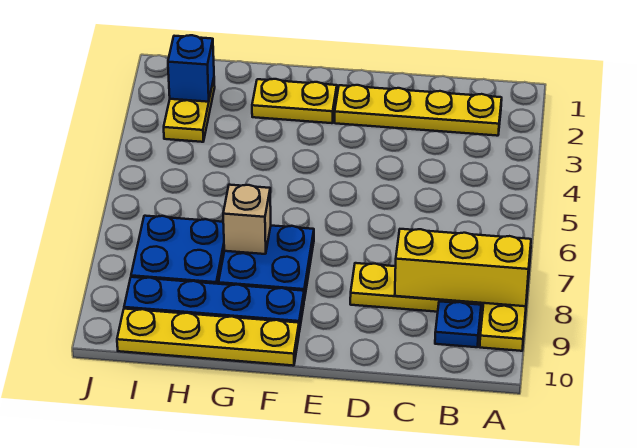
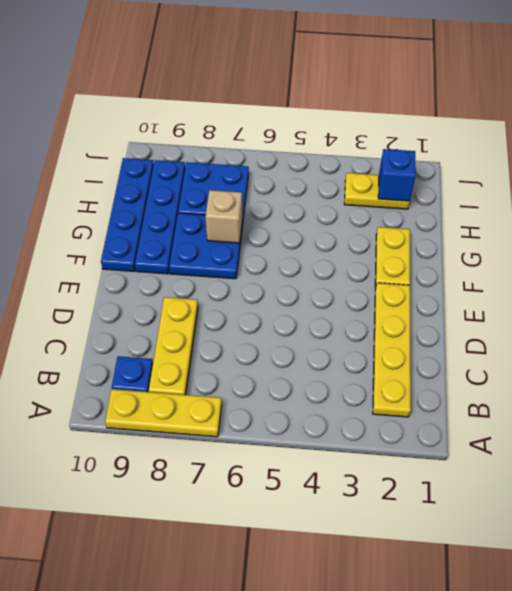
yellow brick A8:C8 level 2 -> none
yellow plate F10:I10 level 1 -> blue plate F10:I10 level 1

